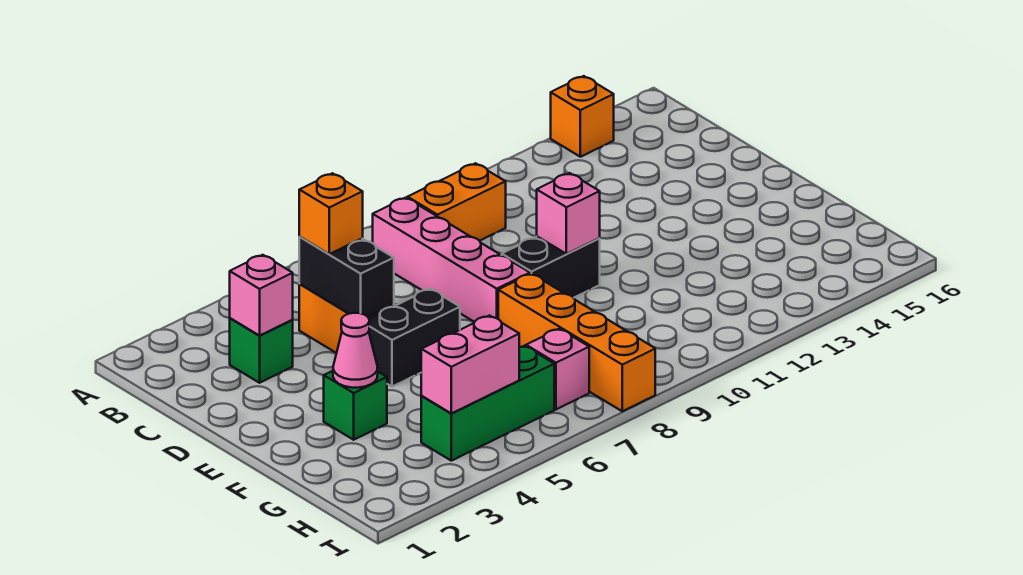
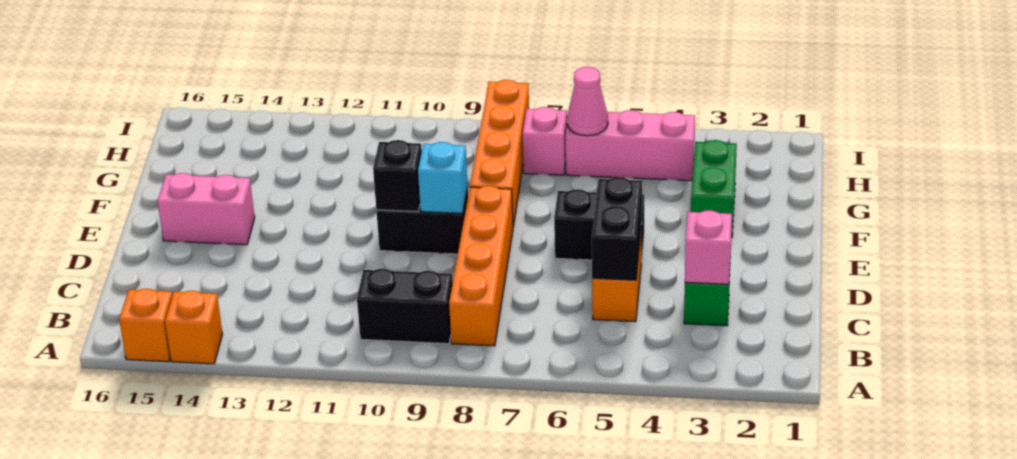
pink brick B8:E8 level 1 -> orange brick B8:E8 level 1
orange brick B9:B10 level 1 -> black brick B9:B10 level 1
orange brick C5 level 3 -> orange brick A15 level 1
none -> cyan brick E9 level 2
pink brick E10 level 2 -> black brick E10 level 2
green brick F3 level 1 -> green brick F3:G3 level 1
pink cone F3 level 2 -> pink cone H6 level 2
green brick H4:H6 level 1 -> pink brick H4:H6 level 1
pink brick H4:H5 level 2 -> pink brick E14:E15 level 1

